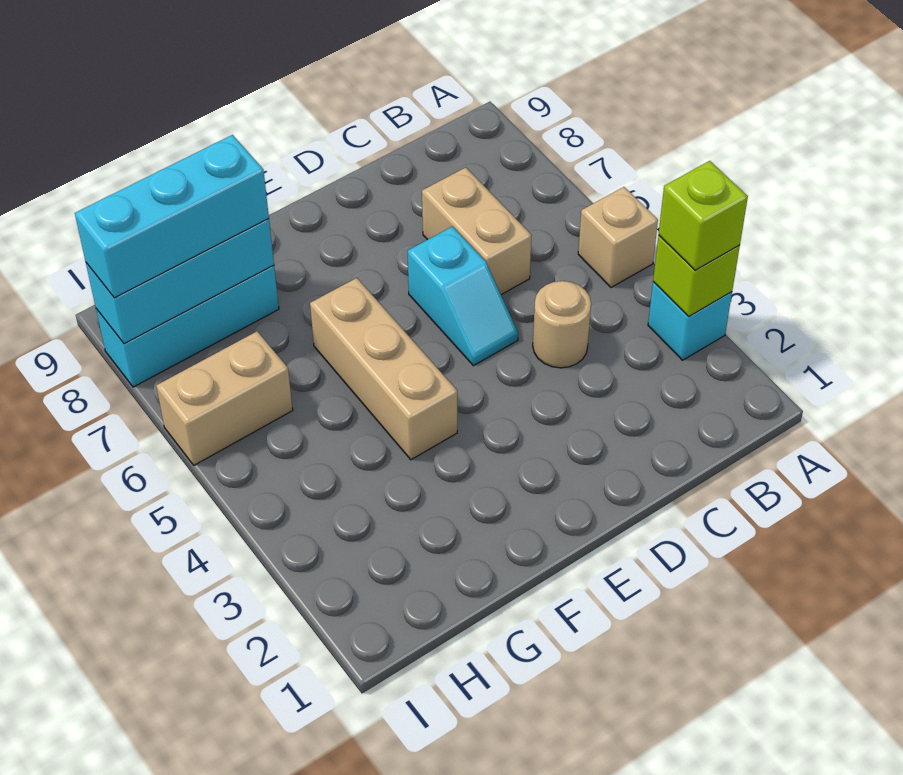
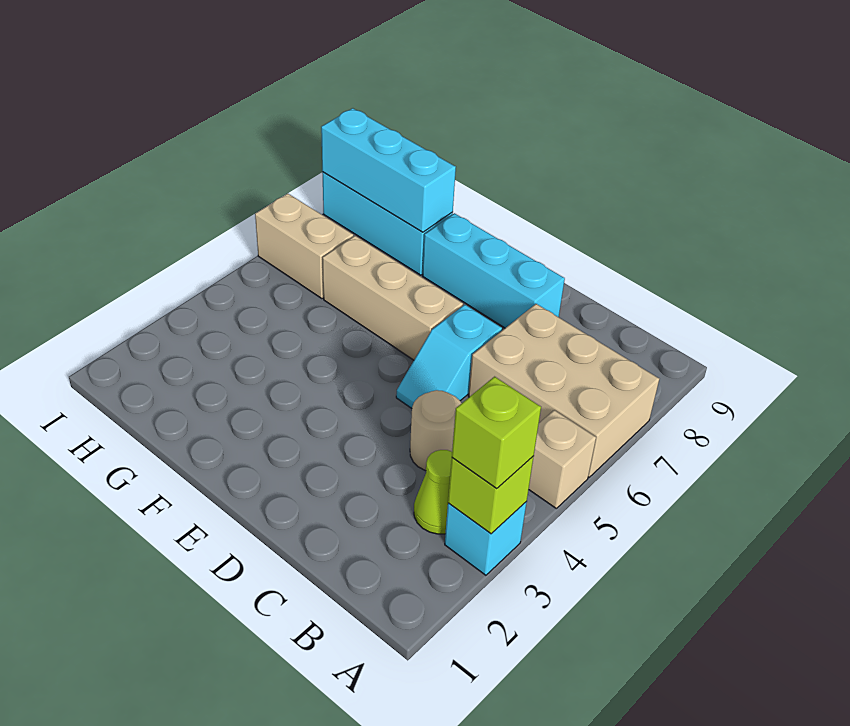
none -> lime cone B3 level 1
tan brick C6:C7 level 1 -> tan brick A6:C7 level 1
tan brick F4:F6 level 1 -> tan brick E6:G6 level 1
cyan brick G8:I8 level 3 -> cyan brick D8:F8 level 1

